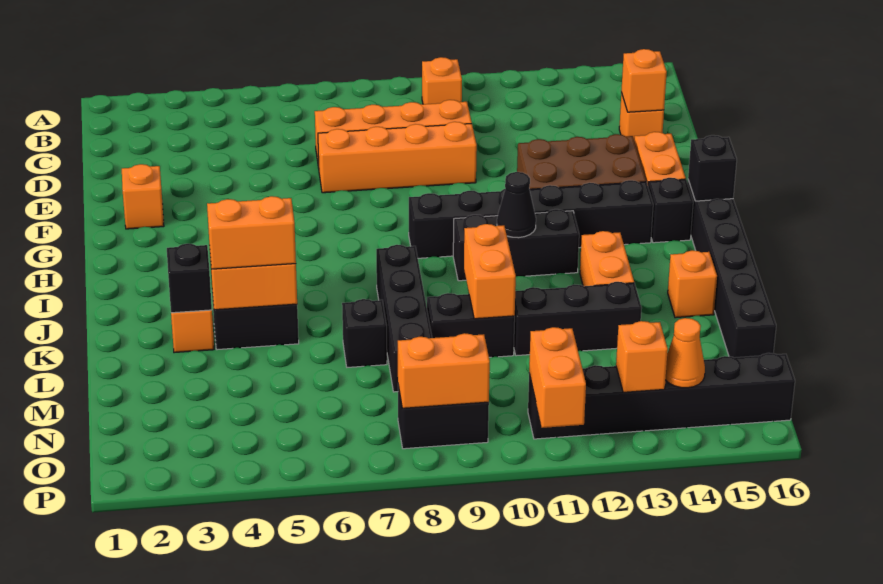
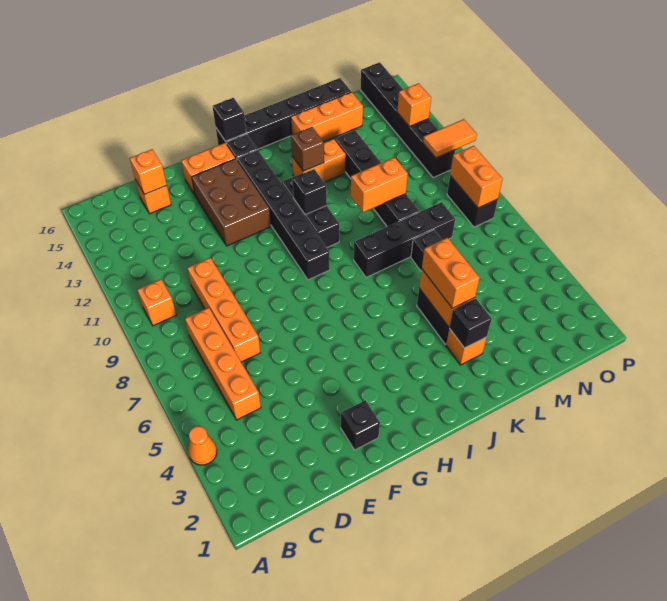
orange brick E7:E10 level 1 -> orange brick C5:C8 level 1
orange brick F2 level 1 -> black brick F2 level 1
black cone I11 level 2 -> black brick I11 level 2
none -> brown brick J13 level 2
orange brick K15 level 1 -> orange brick K15:M15 level 1
orange brick O11:P11 level 2 -> orange tile O11:P11 level 2
orange cone O14 level 2 -> orange cone A4 level 1

